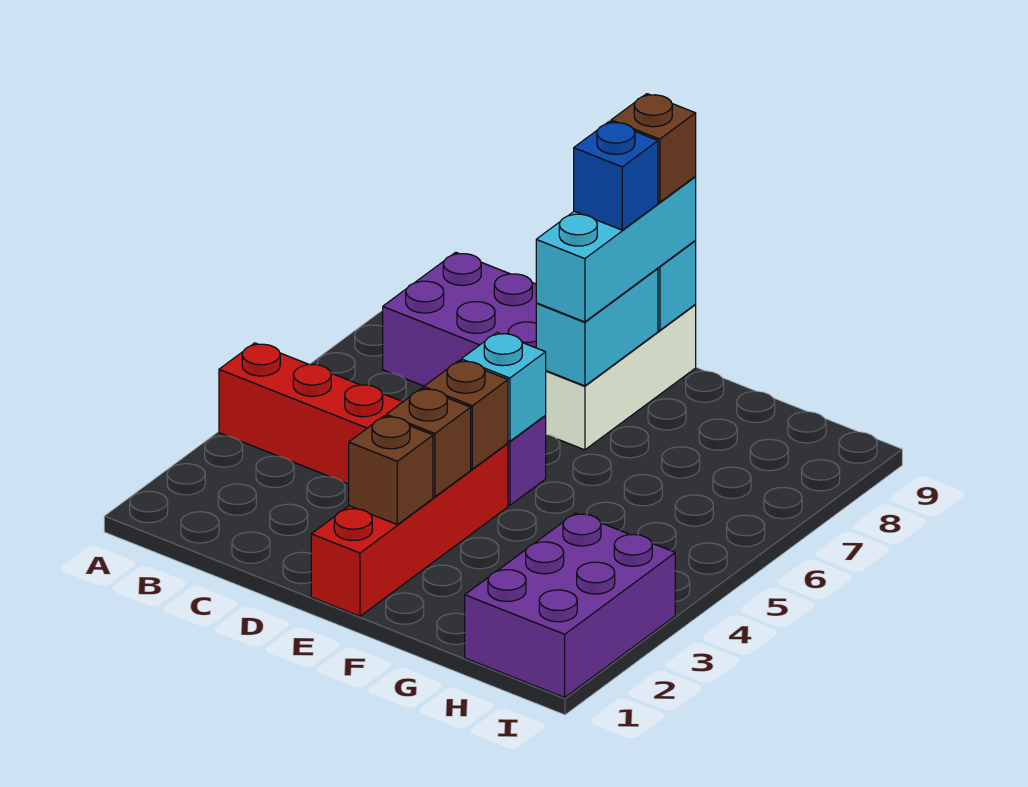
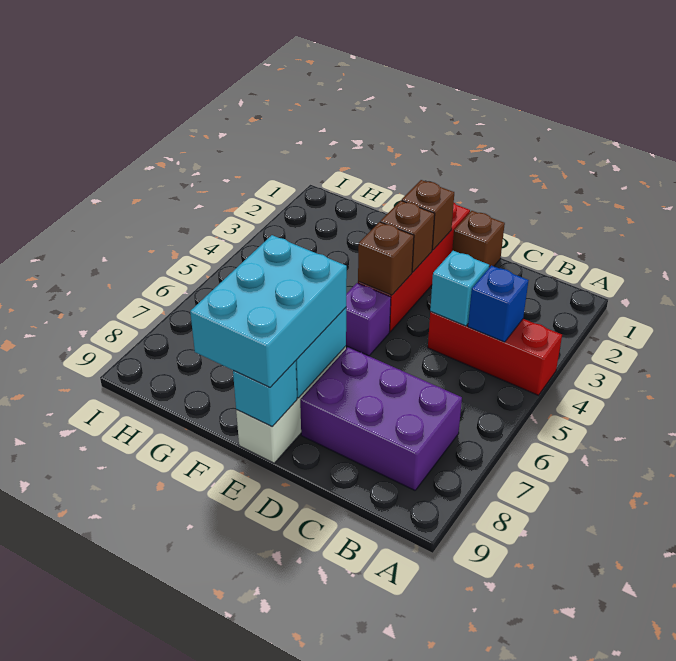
cyan brick E5 level 2 -> cyan brick C4 level 2
cyan brick E7:E9 level 3 -> cyan brick E7:F9 level 3
blue brick E8 level 4 -> blue brick B4 level 2
brown brick E9 level 4 -> brown brick D1 level 1
purple brick H1:I3 level 1 -> none

